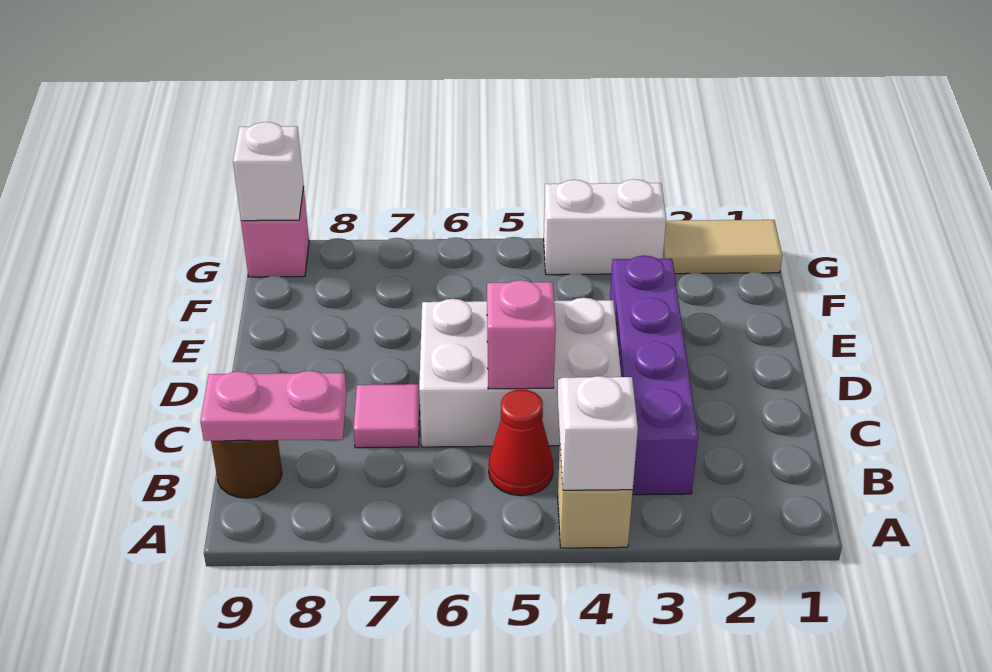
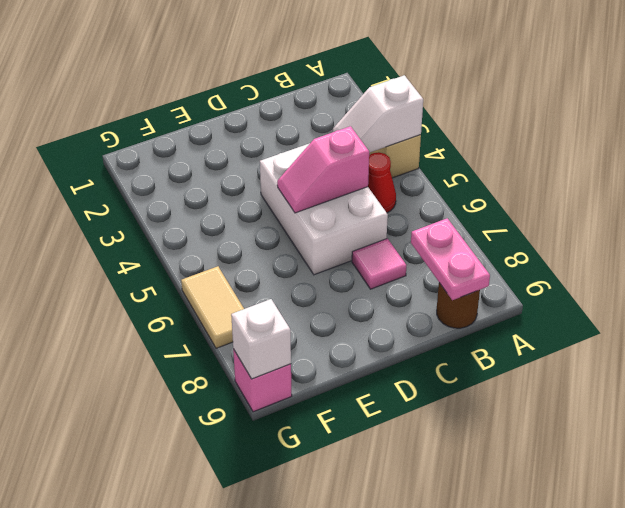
purple brick B3:E3 level 1 -> none
tan tile G1:G2 level 1 -> tan tile G6:G7 level 1
white brick G3:G4 level 1 -> none

